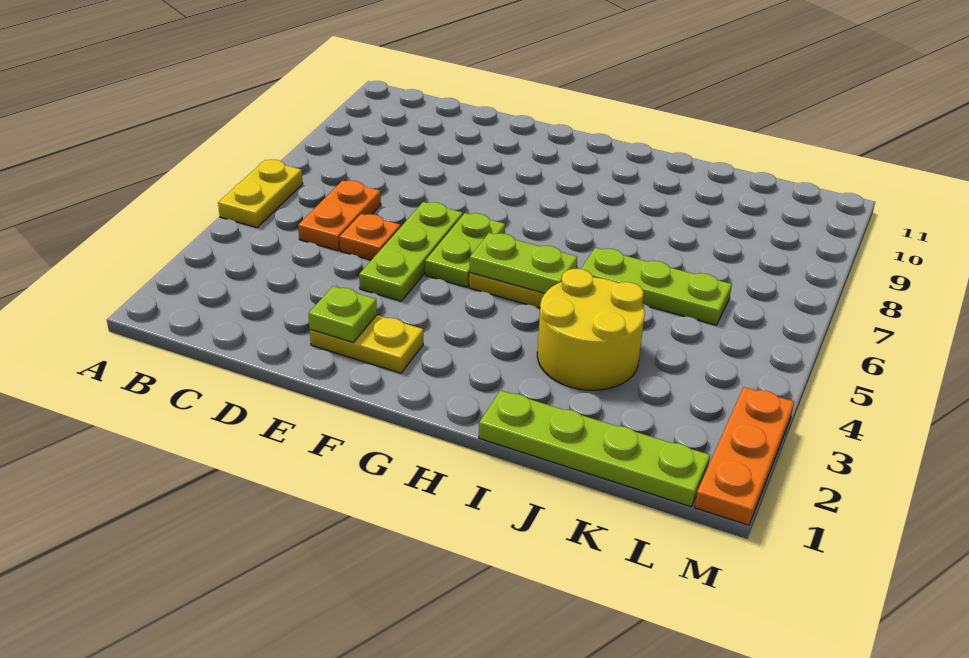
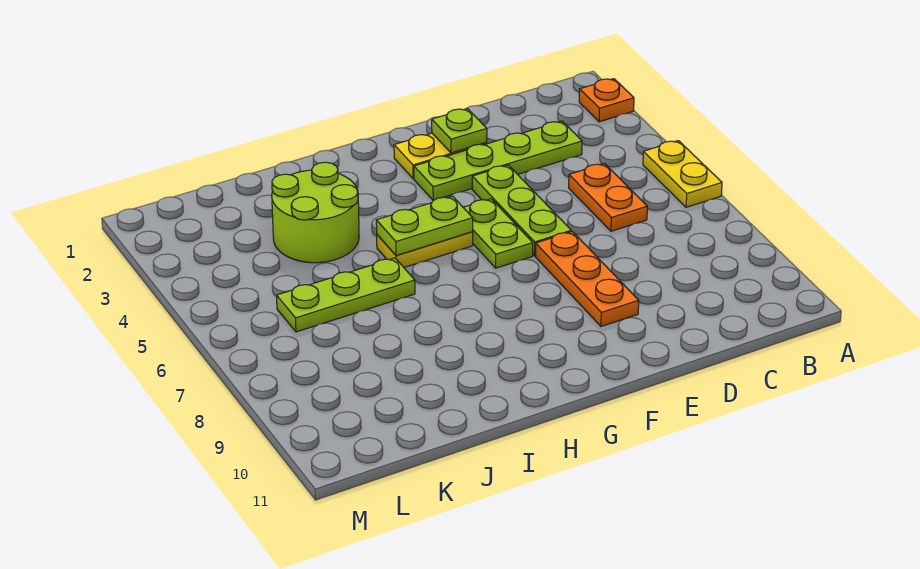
orange plate D5 level 1 -> orange plate A2 level 1
lime plate I1:L1 level 1 -> lime plate C3:F3 level 1
yellow round brick I3:J4 level 1 -> lime round brick I3:J4 level 1
orange plate M1:M3 level 1 -> orange plate E7:E9 level 1

